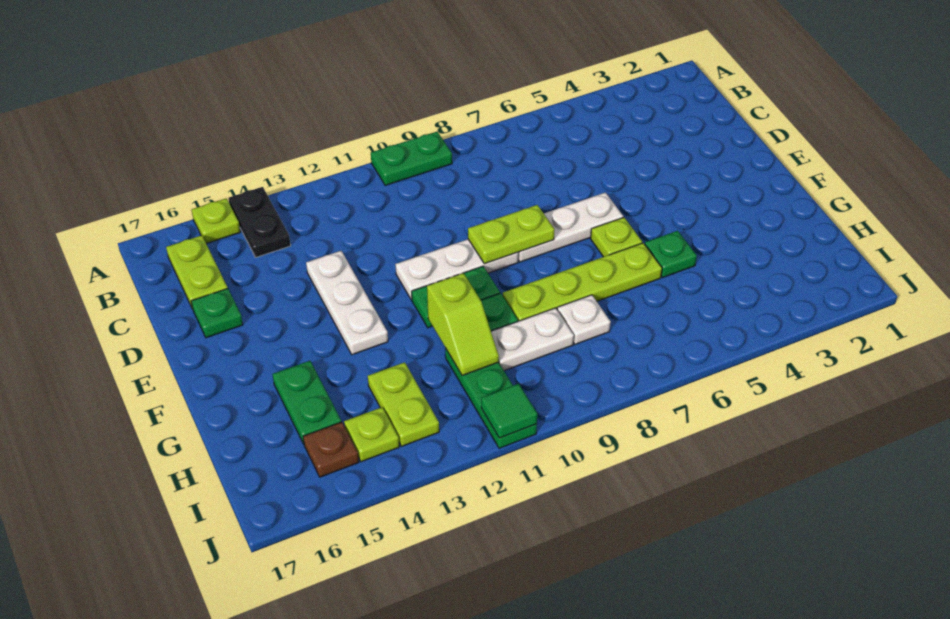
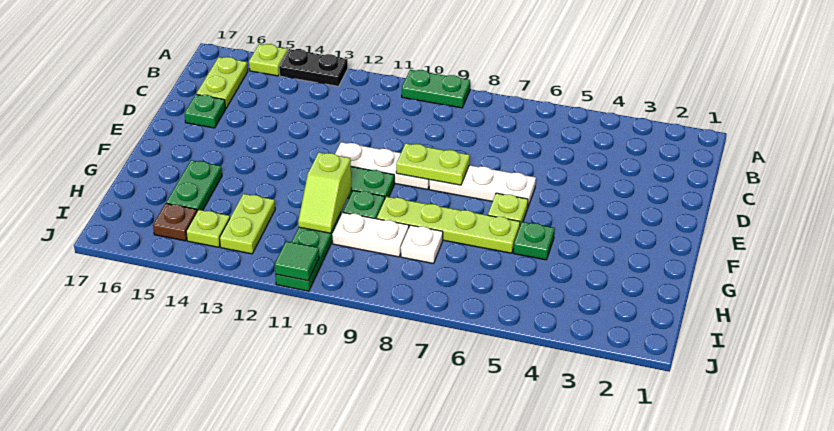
black plate A14:B14 level 1 -> black plate A13:A14 level 1
white plate D13:F13 level 1 -> none

